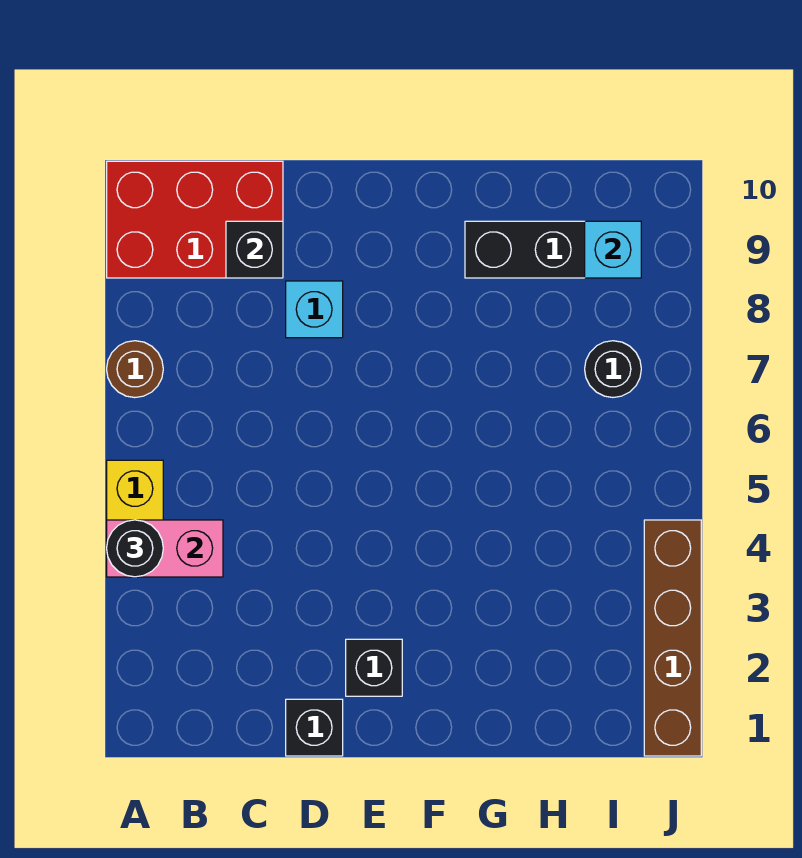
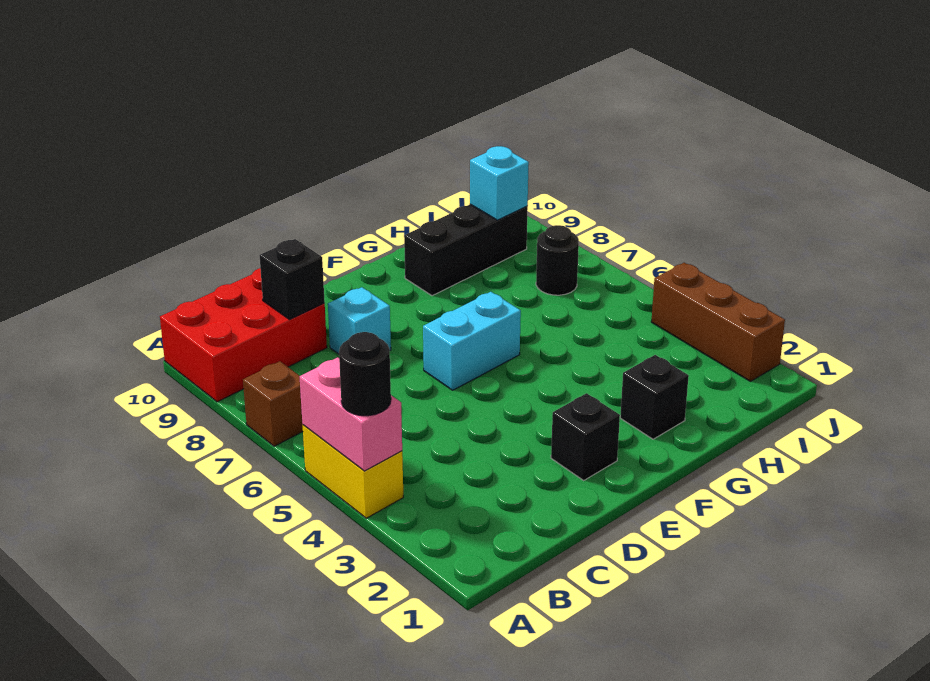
pink brick A4:B4 level 2 -> pink brick A4:A5 level 2
brown round brick A7 level 1 -> brown brick A7 level 1
black brick D1 level 1 -> black brick G2 level 1
none -> cyan brick E6:F6 level 1
brown brick J1:J4 level 1 -> brown brick J2:J4 level 1

